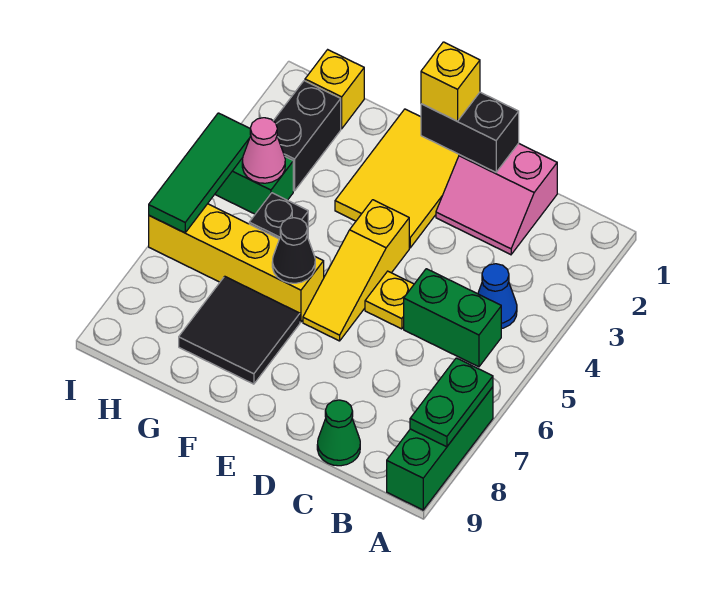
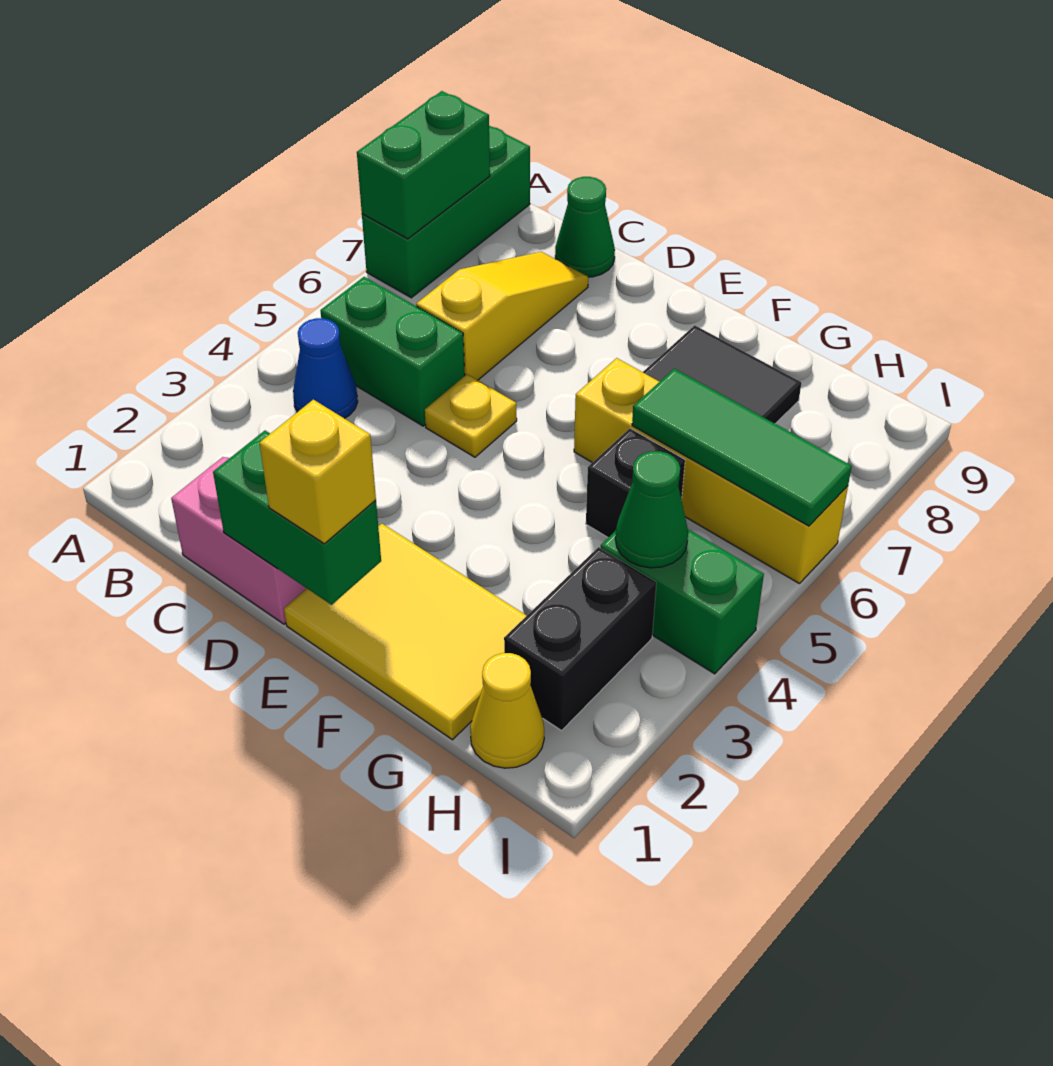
green plate A7:A8 level 2 -> green brick A7:A8 level 2
black brick D1:E1 level 2 -> green brick D1:E1 level 2
yellow tile E1:F3 level 1 -> yellow tile E1:G2 level 1
yellow slope E4:E6 level 1 top 4 -> yellow slope C6:C8 level 1 top 6
black cone F6 level 2 -> none
yellow brick H1 level 1 -> yellow cone H1 level 1
pink cone H4 level 2 -> green cone H4 level 2
green tile I4:I6 level 2 -> green tile G6:I6 level 2

